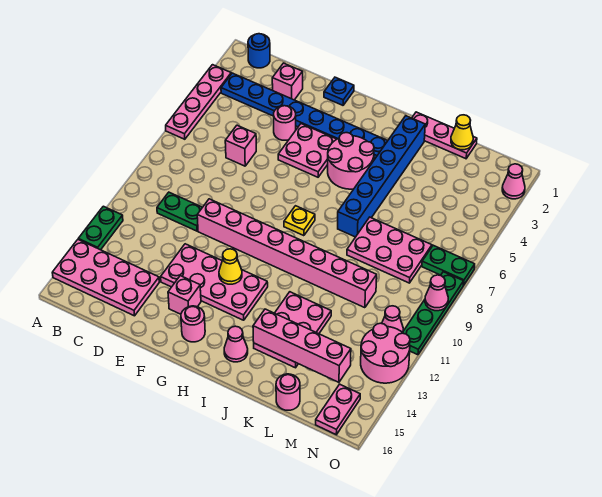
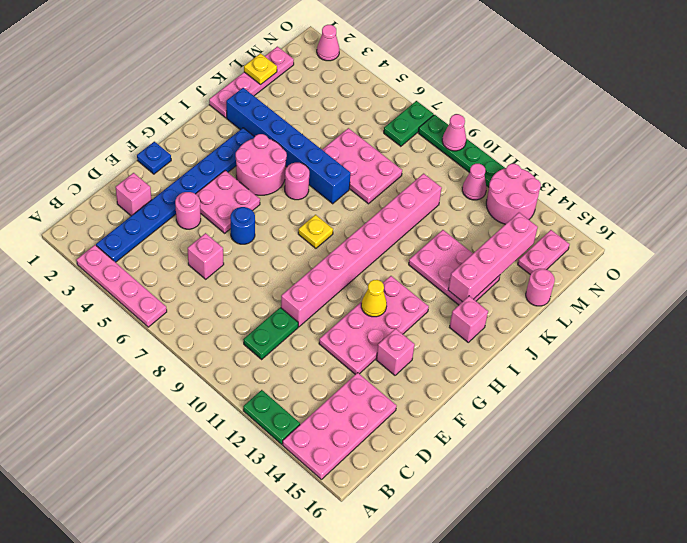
blue round brick B1 level 1 -> blue round brick F6 level 1
pink round brick G15 level 1 -> pink round brick I6 level 1
pink cone I15 level 1 -> pink brick I15 level 1
pink plate J1:L1 level 1 -> pink plate J1:M1 level 1
pink plate K7:M8 level 1 -> pink plate K6:L8 level 1
yellow cone L1 level 2 -> yellow plate L1 level 2
pink plate N15:N16 level 1 -> pink plate M15:N15 level 1

